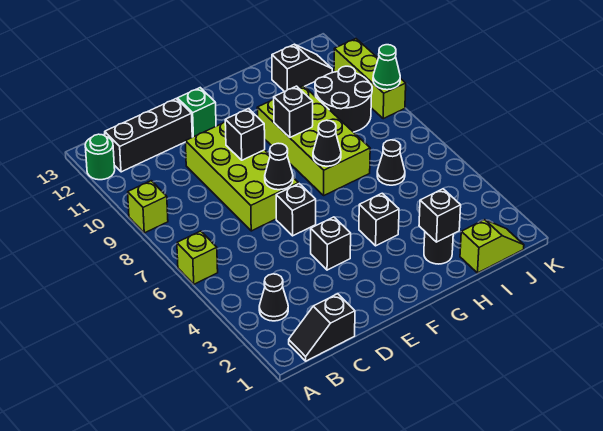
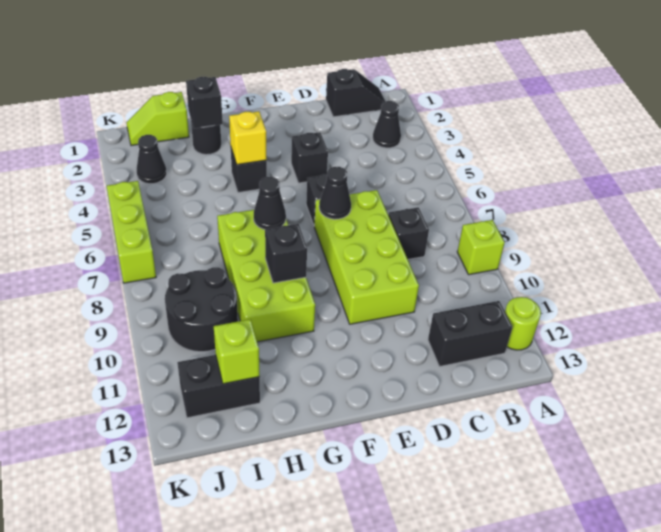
lime brick A6 level 1 -> lime brick I12 level 2
green round brick A12 level 1 -> lime round brick A12 level 1
black brick B12:D12 level 1 -> black brick B12:C12 level 1
black brick E9 level 2 -> black brick C8 level 1
green brick E12 level 1 -> none
none -> yellow brick G4 level 2
black cone I6 level 1 -> black cone J3 level 1
black slope I12:J12 level 1 top I -> black brick I12:J12 level 1
lime brick K9:K11 level 1 -> lime brick K5:K7 level 1
green cone K9 level 2 -> none

